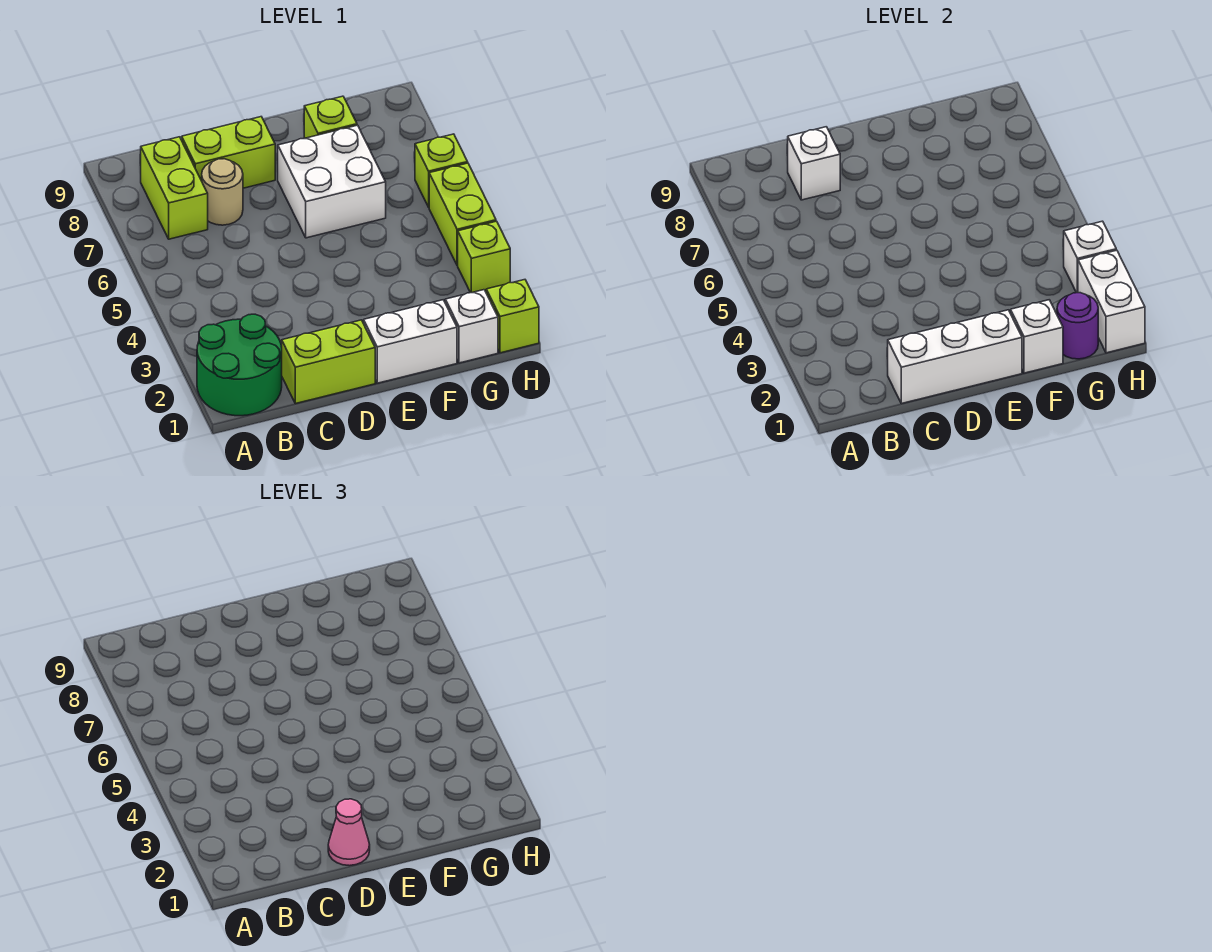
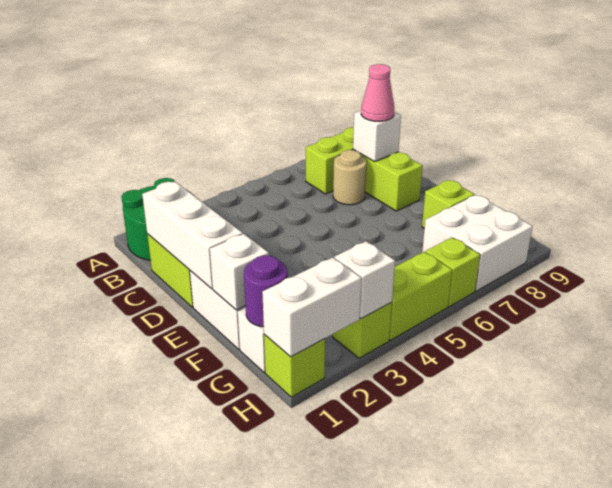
pink cone D1 level 3 -> pink cone C8 level 3
white brick E6:F7 level 1 -> white brick G7:H8 level 1

